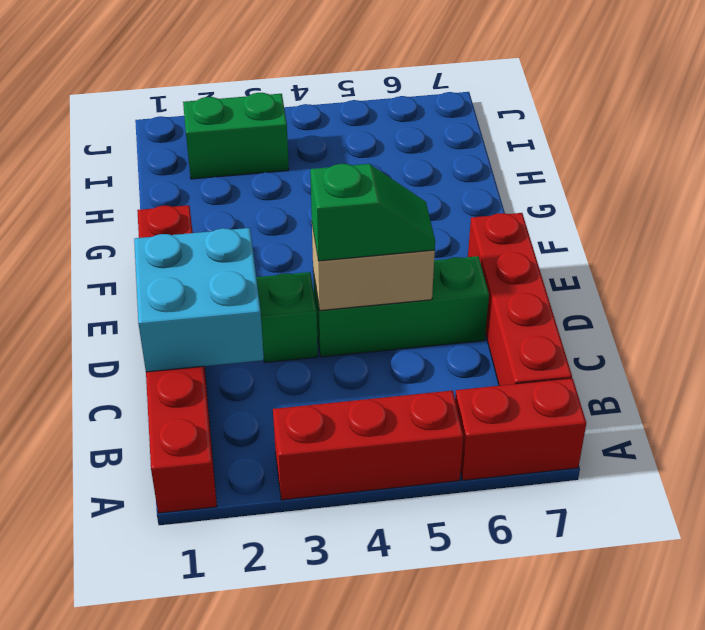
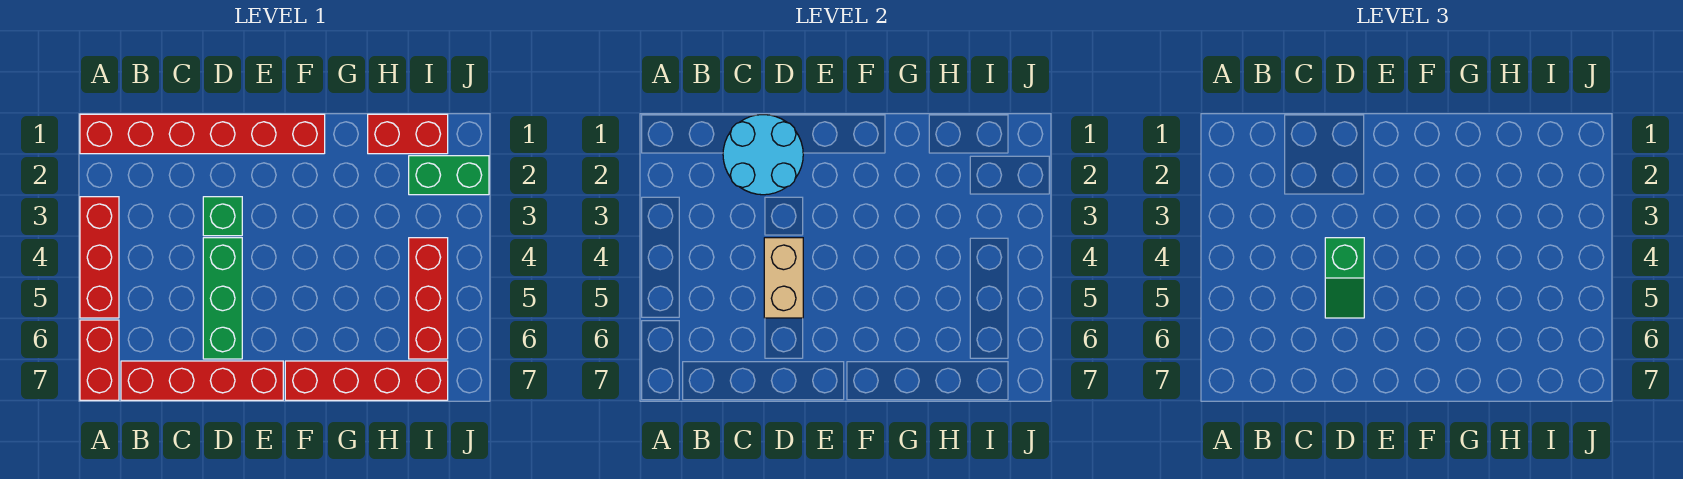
cyan brick C1:D2 level 2 -> cyan round brick C1:D2 level 2
none -> red brick F7:I7 level 1
none -> red brick H1:I1 level 1
green brick I2:I3 level 1 -> green brick I2:J2 level 1
none -> red brick I4:I6 level 1

